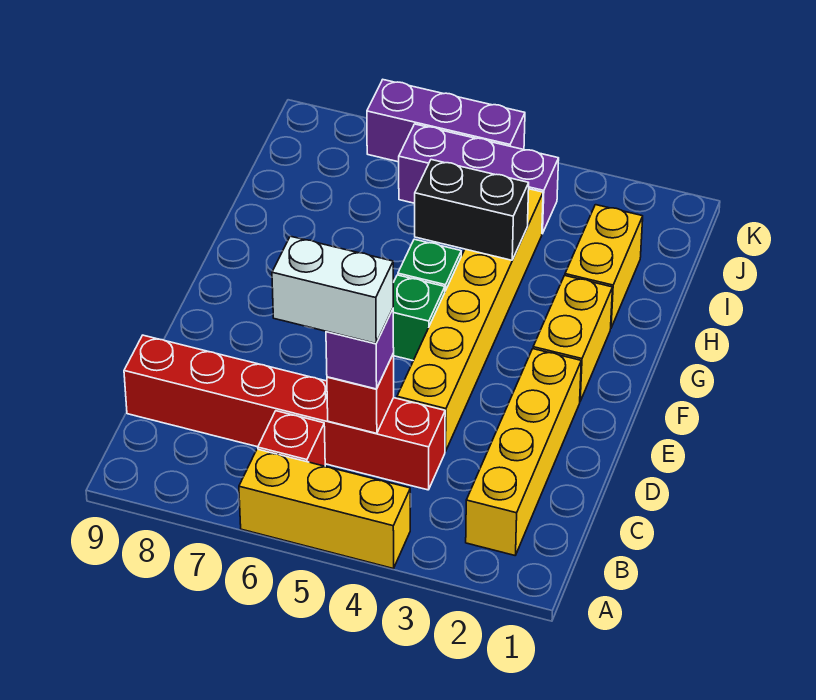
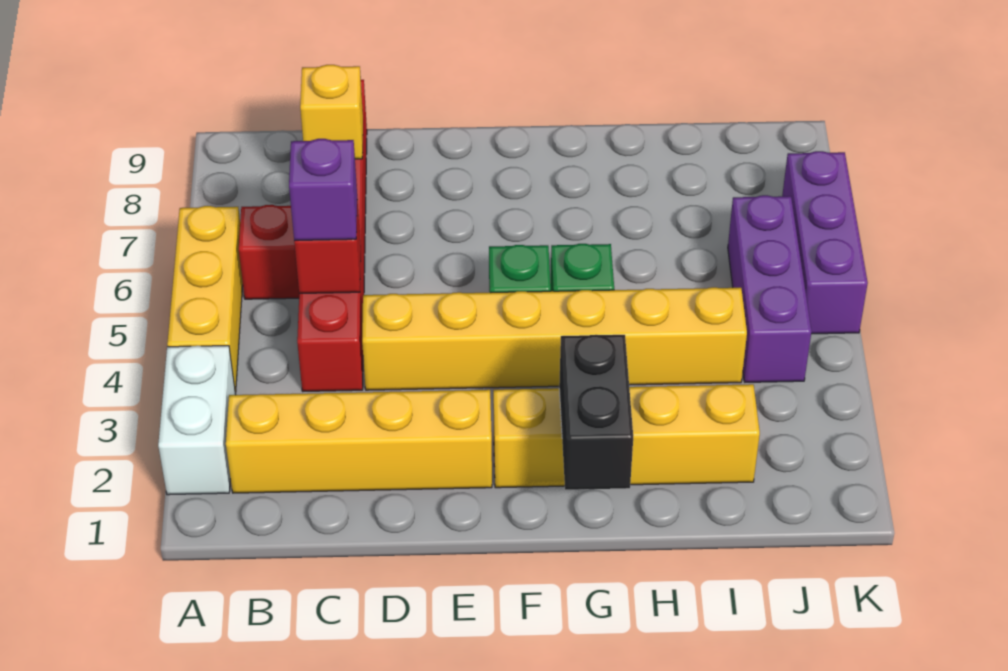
white brick C5:C6 level 4 -> white brick A2:A3 level 1
none -> yellow brick C8 level 2
black brick H4:H5 level 2 -> black brick G1:G2 level 2

